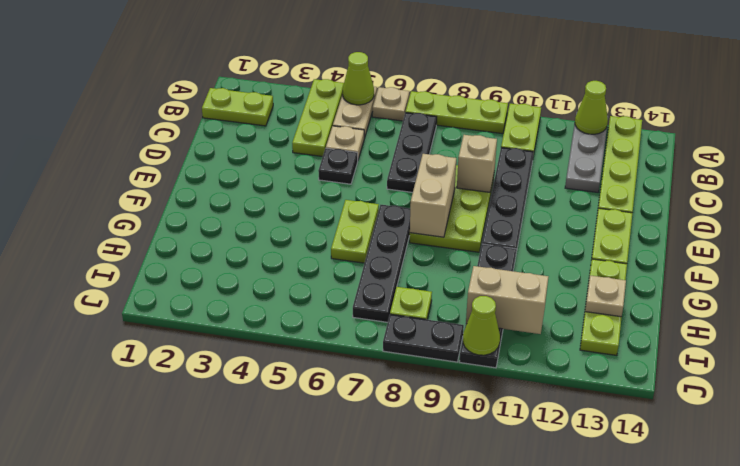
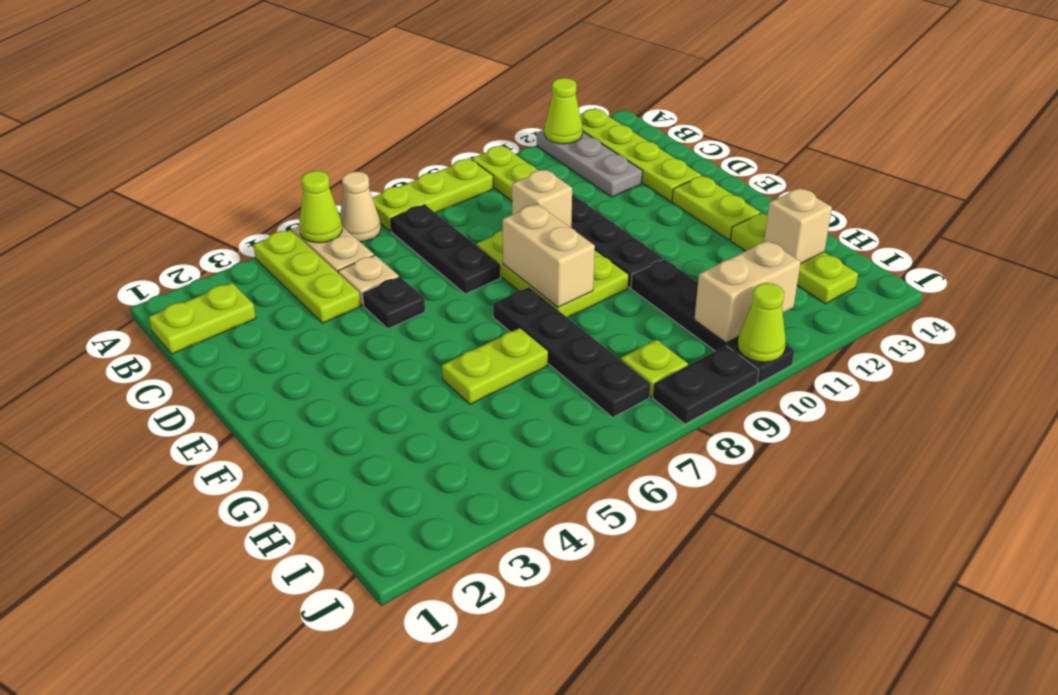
tan plate A6 level 1 -> tan cone A6 level 1
lime plate F6:G6 level 1 -> lime plate G5:G6 level 1
tan plate H13 level 2 -> tan brick H13 level 2

